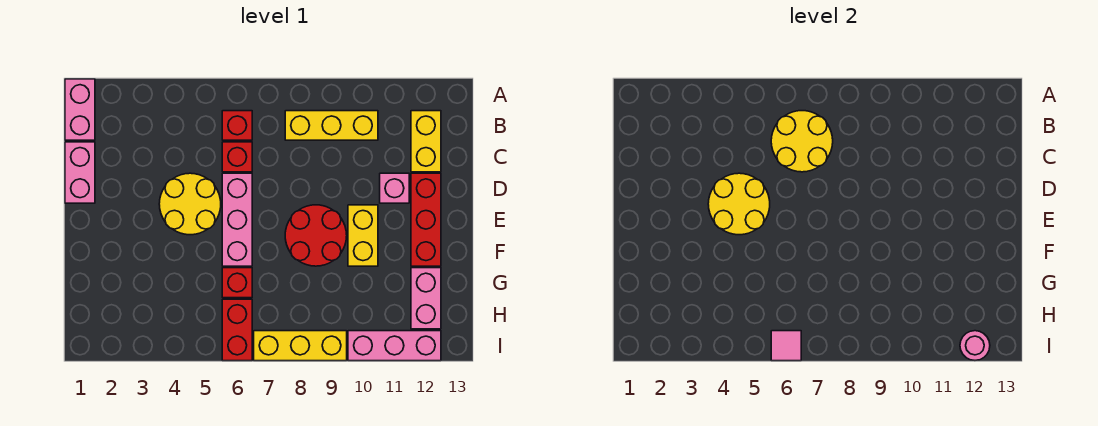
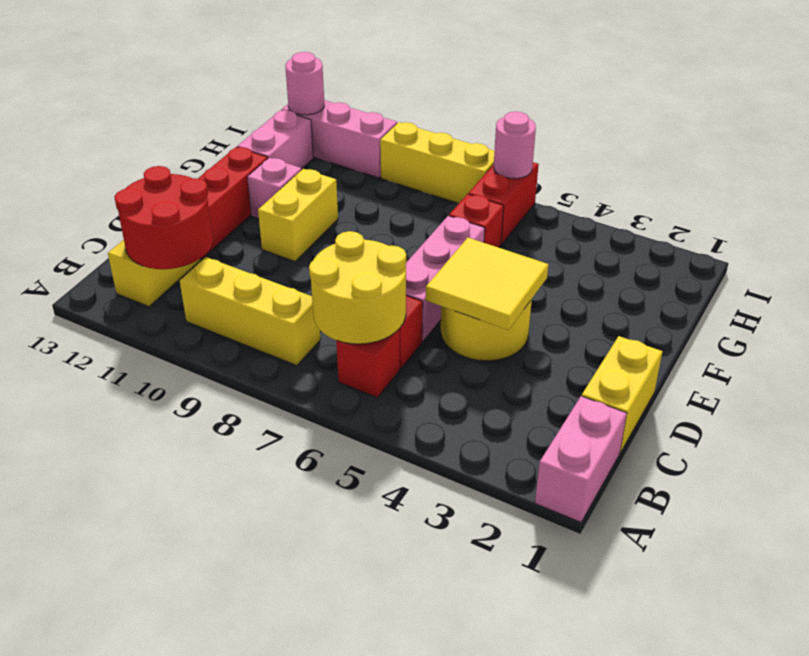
pink brick C1:D1 level 1 -> yellow brick C1:D1 level 1
yellow round brick D4:E5 level 2 -> yellow tile D4:E5 level 2
pink brick D11 level 1 -> pink brick F11 level 1
red round brick E8:F9 level 1 -> red round brick B11:C12 level 2
pink tile I6 level 2 -> pink round brick I6 level 2

